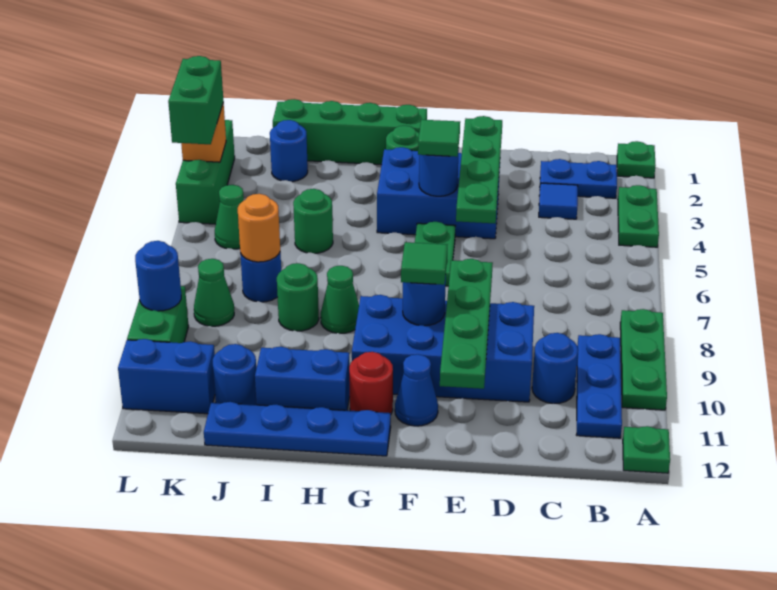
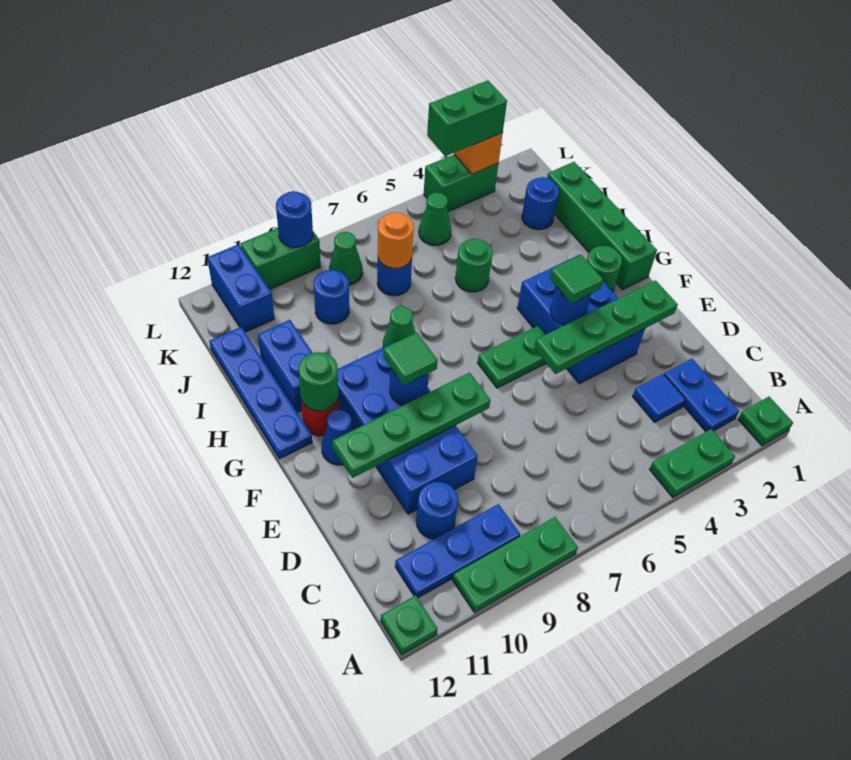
green round brick I8 level 1 -> green round brick G11 level 2
blue round brick J11 level 1 -> blue round brick J9 level 1
green brick L2:L4 level 1 -> green brick L3:L4 level 1

